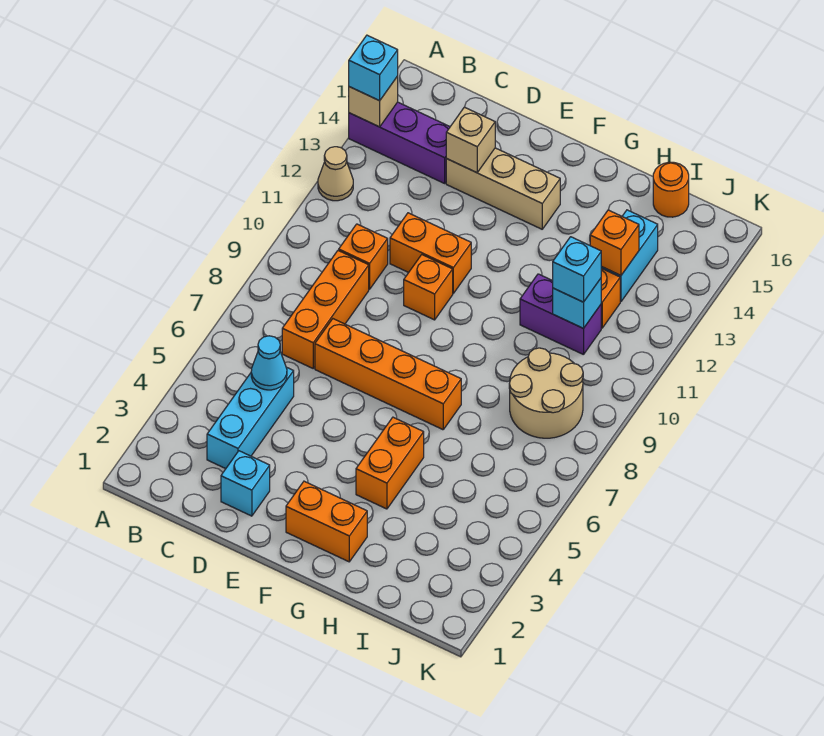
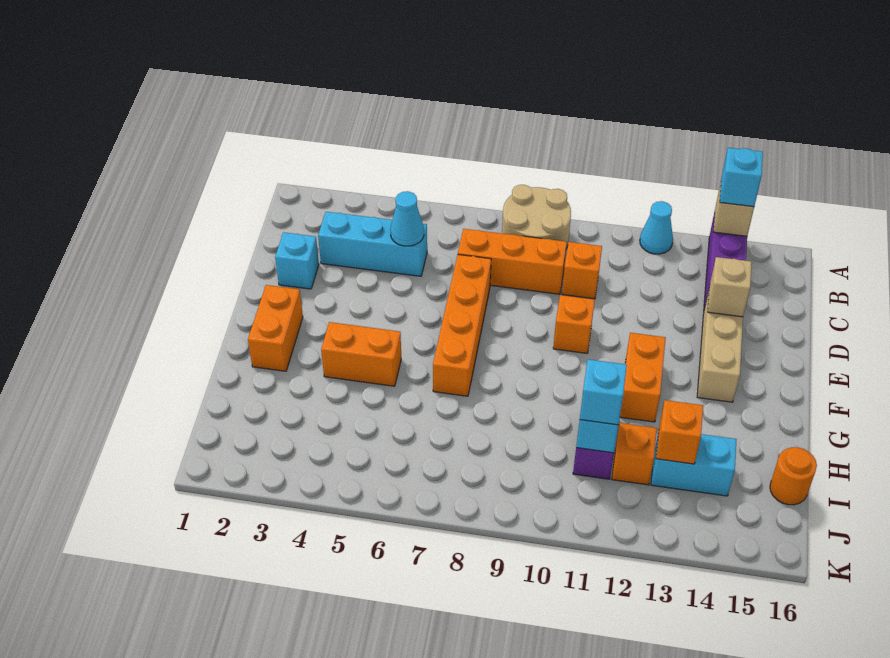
tan cone A12 level 1 -> cyan cone A12 level 1
orange brick D11:E11 level 1 -> orange brick F12:G12 level 1
tan round brick I8:J9 level 1 -> tan round brick A8:B9 level 1

